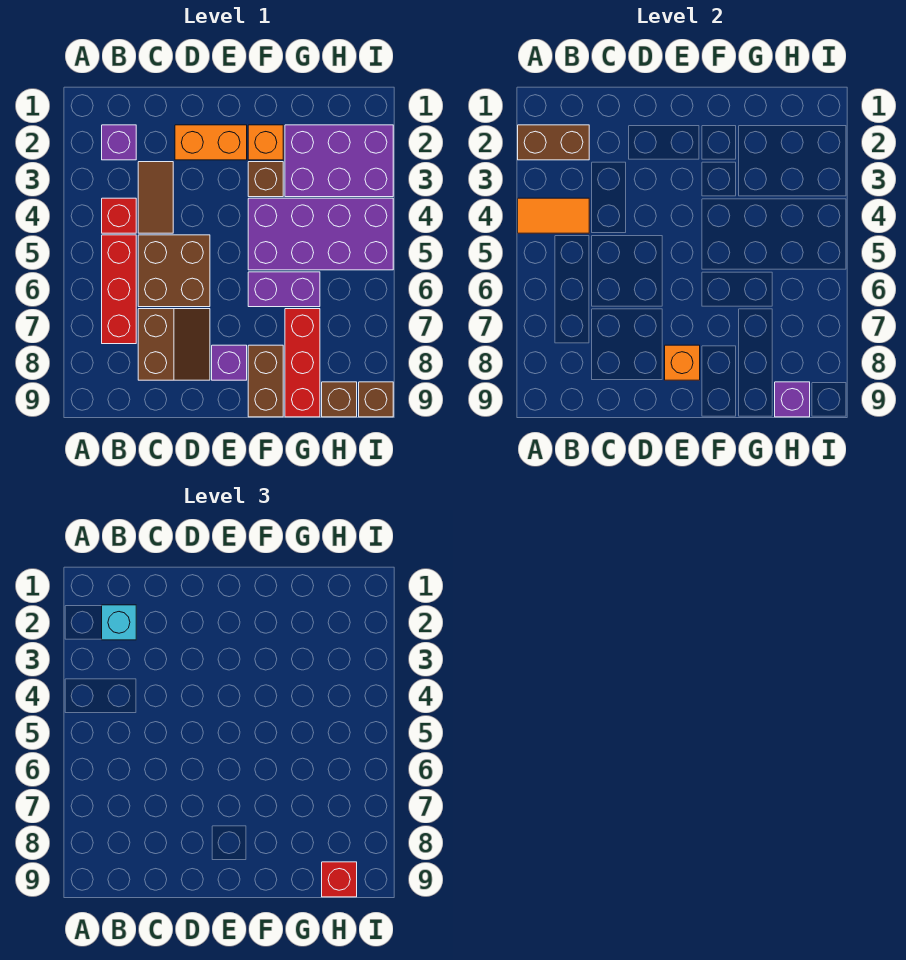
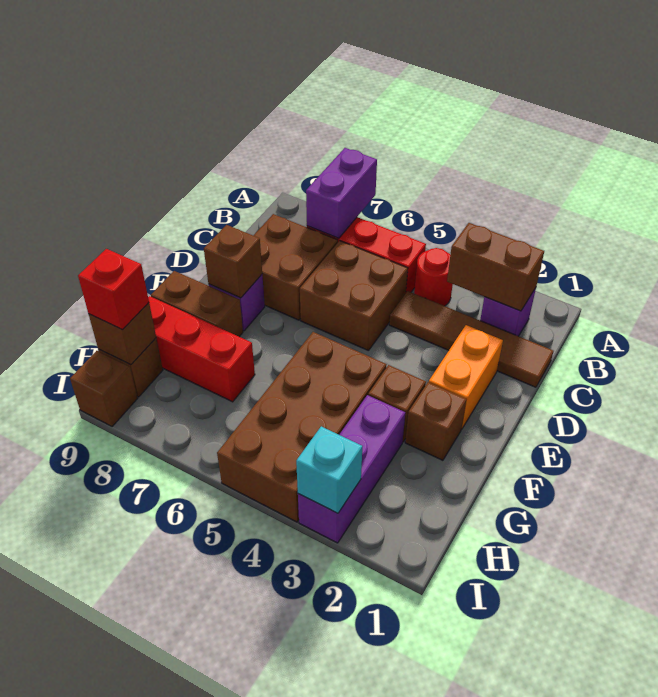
brown brick A2:B2 level 2 -> brown brick B2:B3 level 2
orange tile A4:B4 level 2 -> none
cyan brick B2 level 3 -> cyan brick I3 level 2
red brick B4 level 1 -> red round brick B4 level 1
brown tile C3:C4 level 1 -> brown tile C1:C4 level 1
brown slope C7:D8 level 1 top C -> brown brick C7:D8 level 1
orange brick E8 level 2 -> brown brick E8 level 2
orange brick F2 level 1 -> brown brick F2 level 1
purple brick F4:I5 level 1 -> brown brick F4:I5 level 1
purple brick F6:G6 level 1 -> purple brick A7:B7 level 2
purple brick G2:I3 level 1 -> purple brick G3:I3 level 1
purple brick H9 level 2 -> brown brick H9 level 2

